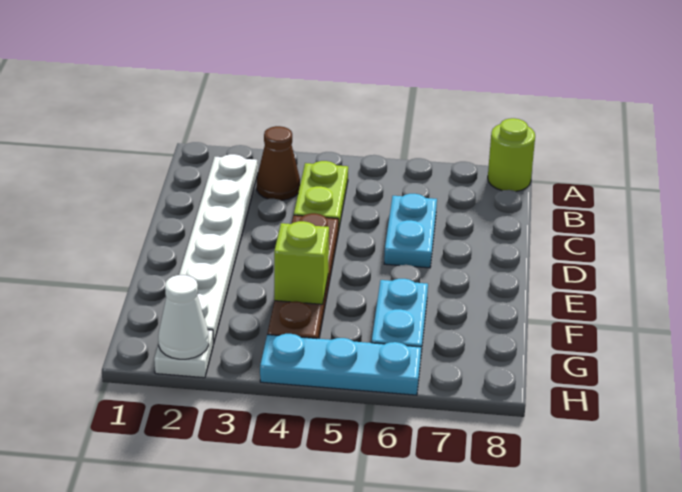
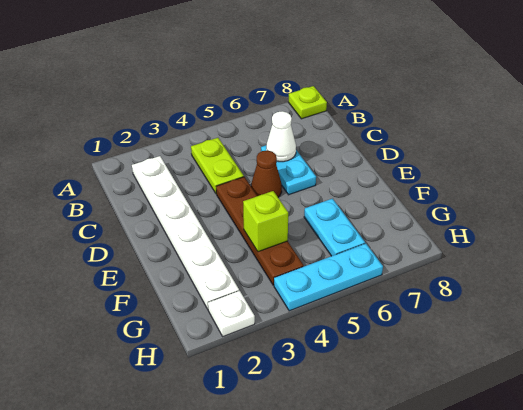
lime round brick A8 level 1 -> lime plate A8 level 1
brown cone B3 level 1 -> brown cone D5 level 1
white cone H2 level 2 -> white cone C6 level 2

